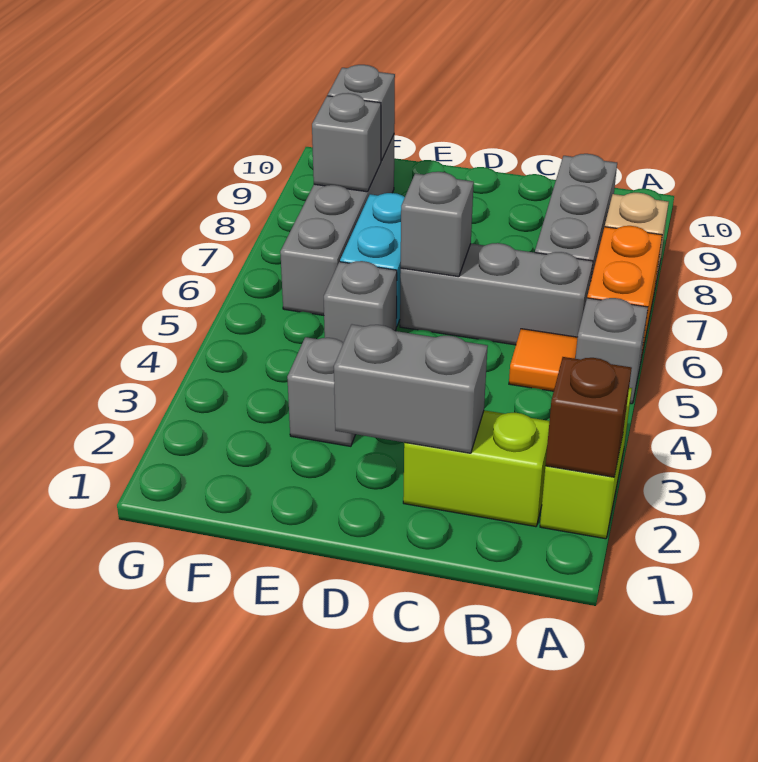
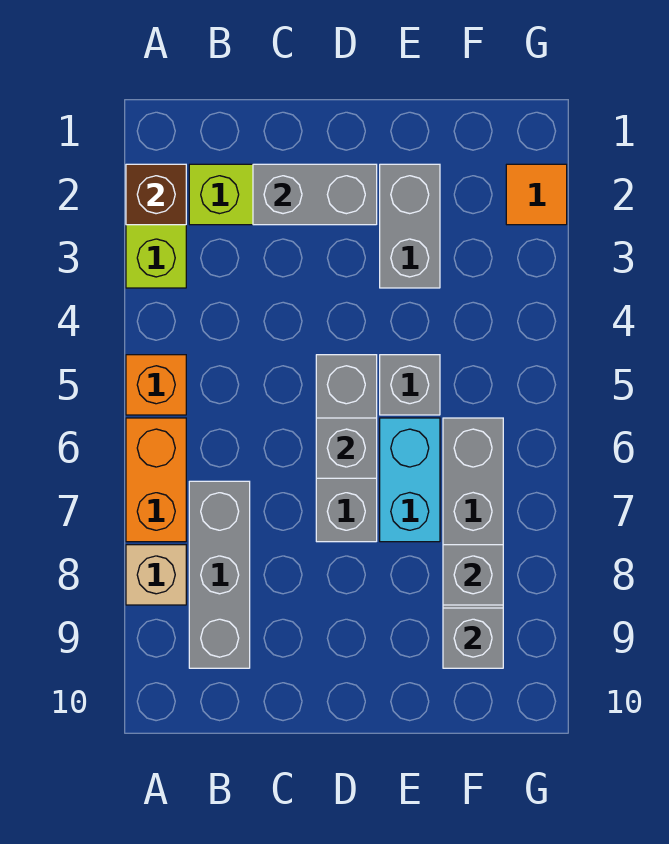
grey brick A5 level 1 -> orange brick A5 level 1
orange tile B5 level 1 -> orange tile G2 level 1
grey brick B6:D6 level 1 -> grey brick D5:D7 level 1
grey brick E3 level 1 -> grey brick E2:E3 level 1

